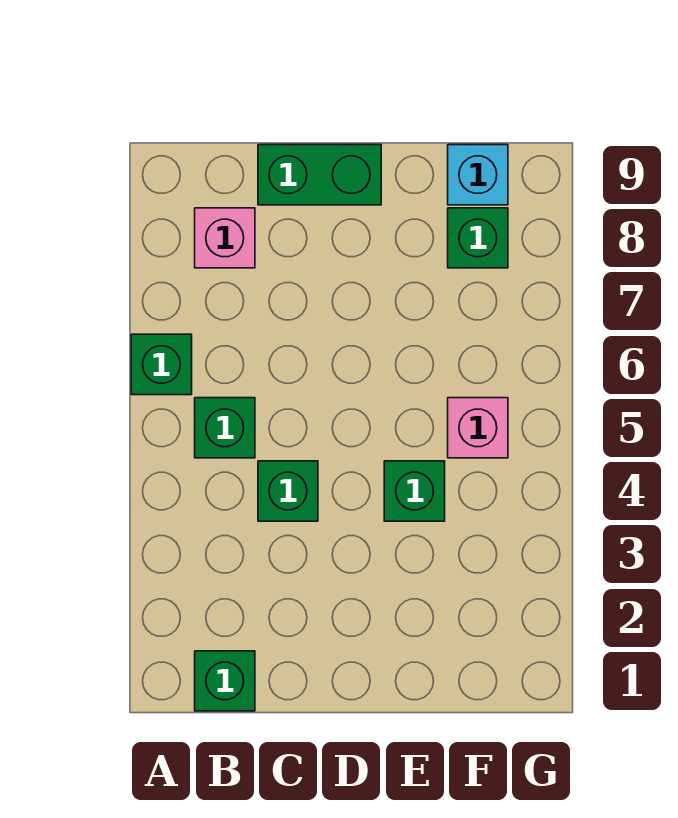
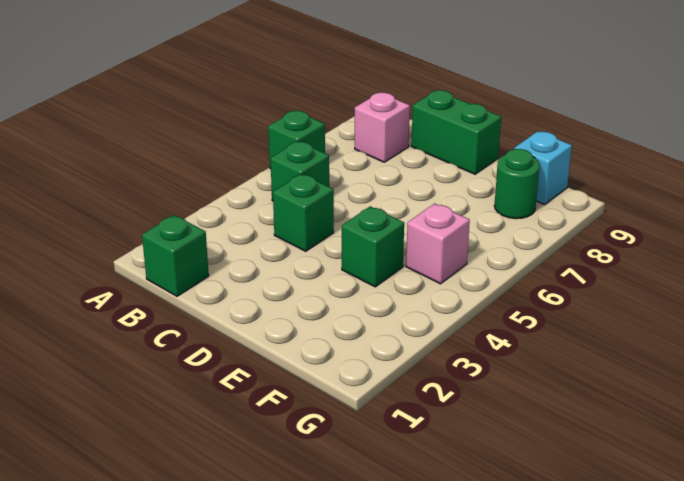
green brick F8 level 1 -> green round brick F8 level 1

